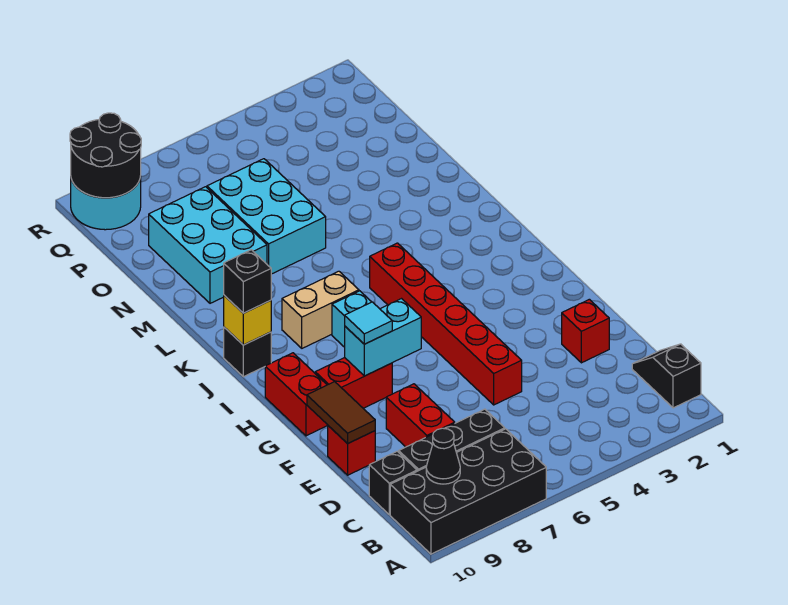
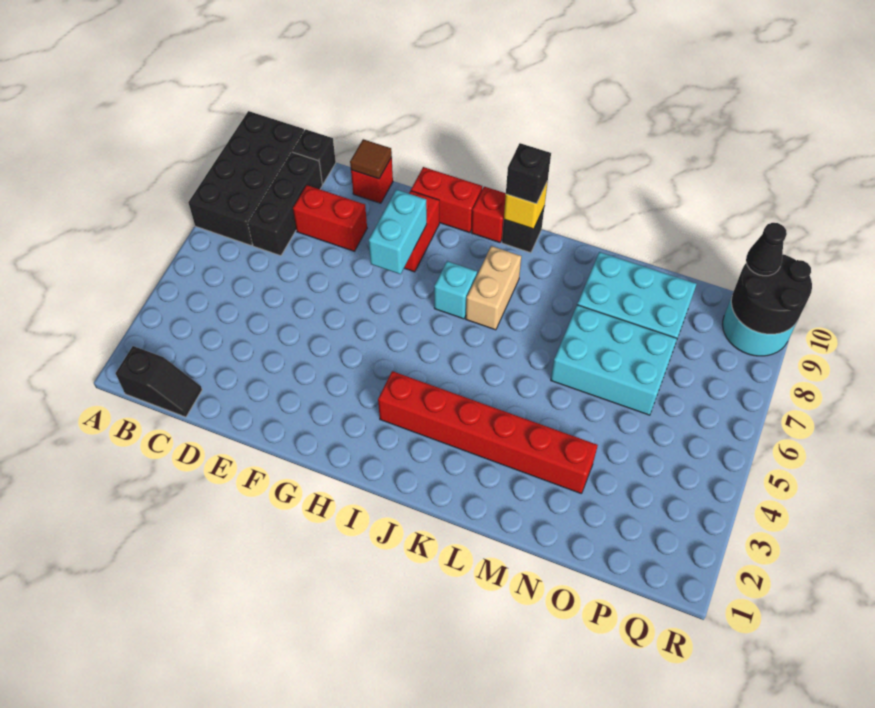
black cone B9 level 2 -> black cone Q10 level 3
red brick E2 level 1 -> red brick I10 level 1
red brick E5:J5 level 1 -> red brick I3:N3 level 1
brown tile E10:F10 level 2 -> brown tile E10 level 2
cyan tile G8 level 3 -> none

